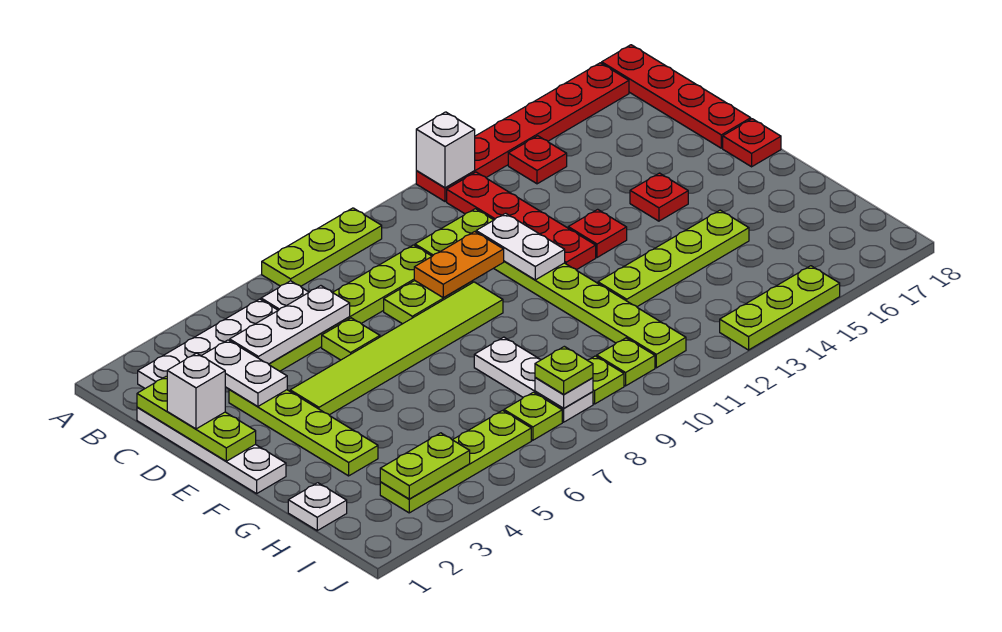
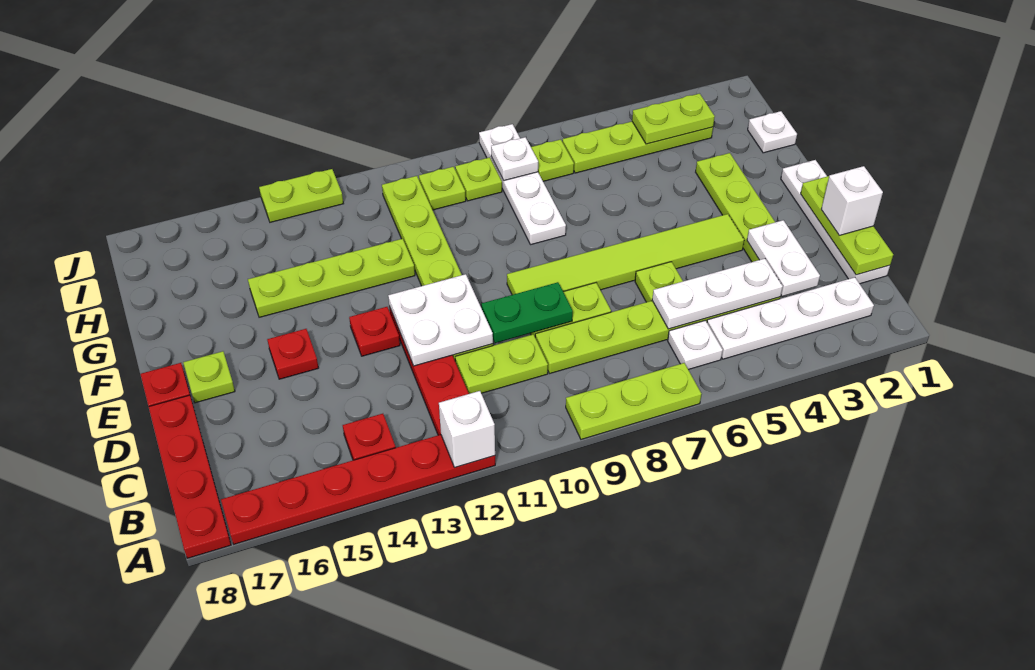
orange plate D9:D10 level 2 -> green plate D9:D10 level 2
white plate D11:E11 level 2 -> white plate D11:E12 level 2
white plate G8:I8 level 1 -> white plate G8:J8 level 1
lime plate I8 level 3 -> lime plate E17 level 1
lime plate J13:J15 level 1 -> lime plate J13:J14 level 1

